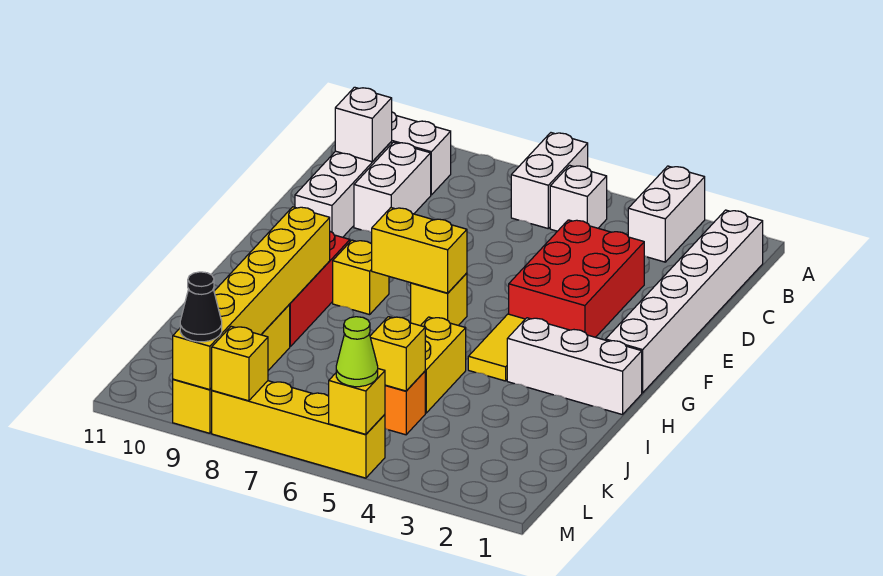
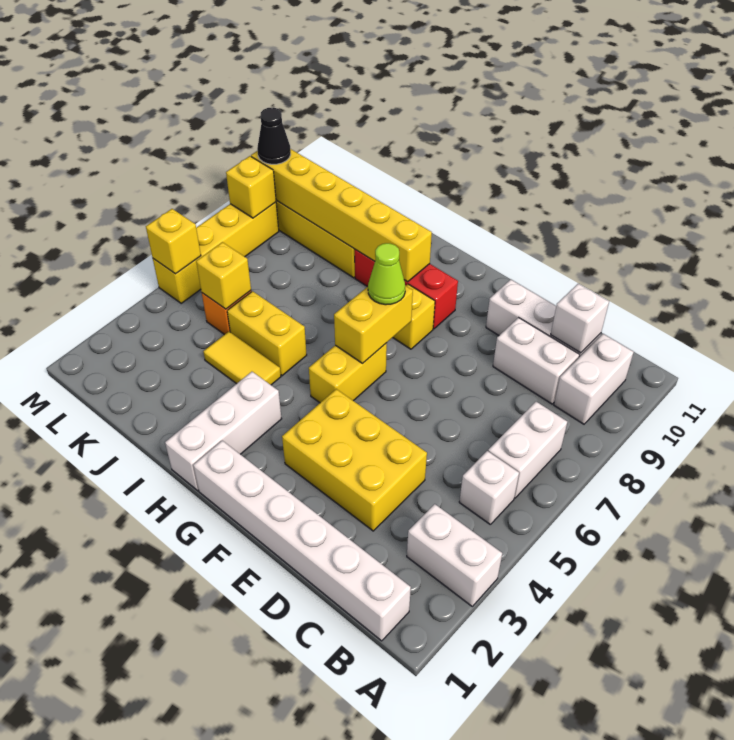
white brick A6:B6 level 1 -> white brick B6:B7 level 1
red brick D3:F4 level 1 -> yellow brick D3:F4 level 1
yellow tile G4:H4 level 1 -> yellow tile I4:J4 level 1
yellow brick G6 level 1 -> yellow brick G5:G6 level 1
lime cone M5 level 3 -> lime cone G7 level 3

